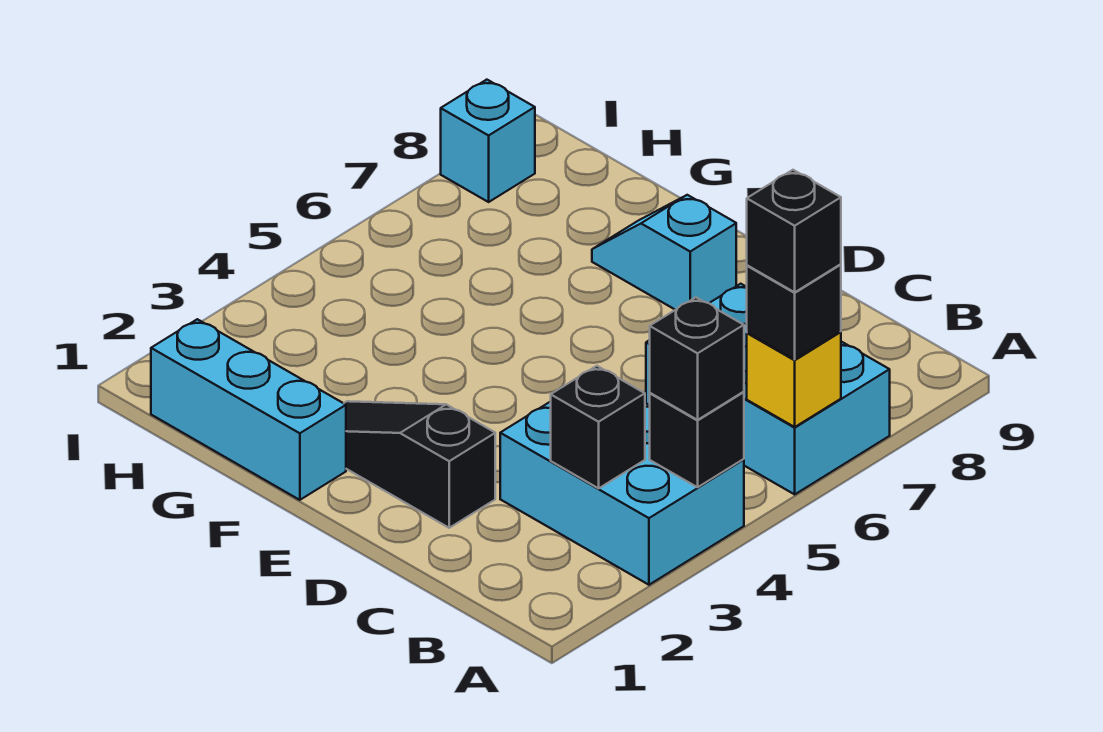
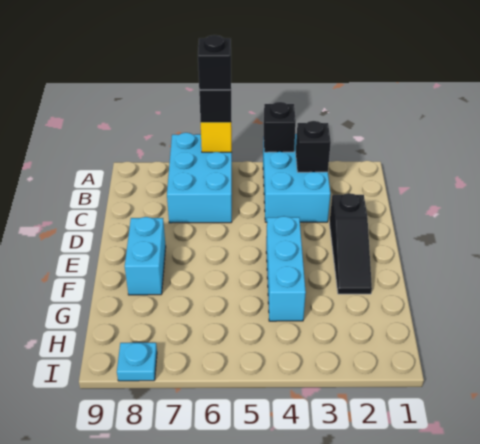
black brick A4 level 3 -> none
cyan slope E8:F8 level 1 top E -> cyan brick E8:F8 level 1
cyan brick F1:H1 level 1 -> cyan brick E4:G4 level 1
cyan brick I8 level 1 -> cyan plate I8 level 1

